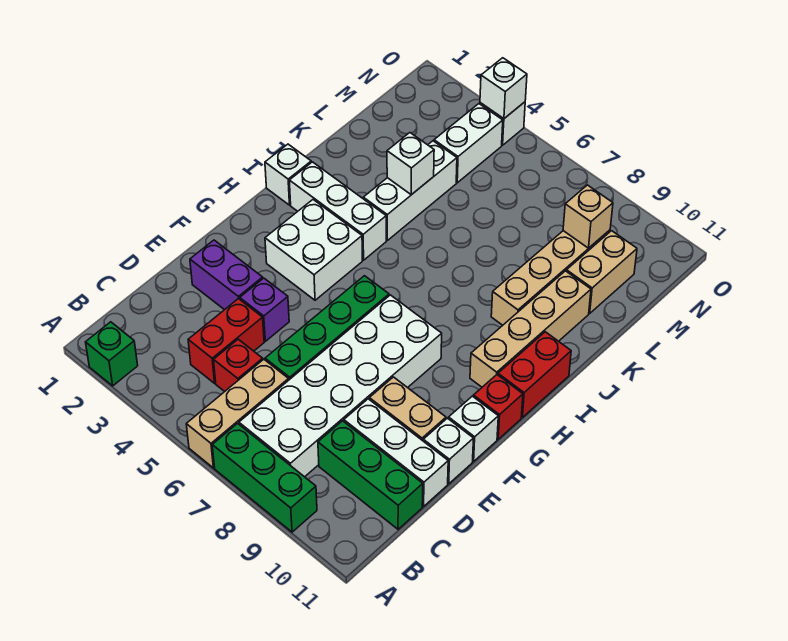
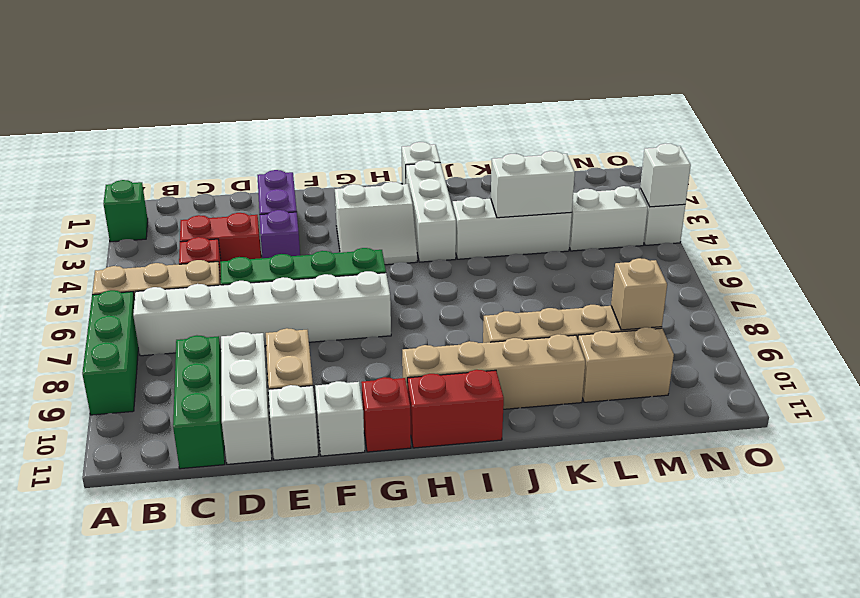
white brick B7:G8 level 1 -> white brick B7:G7 level 1
white brick G3:H4 level 1 -> white slope G3:H4 level 1 top 3
white brick K4 level 2 -> white brick K4:L4 level 2

